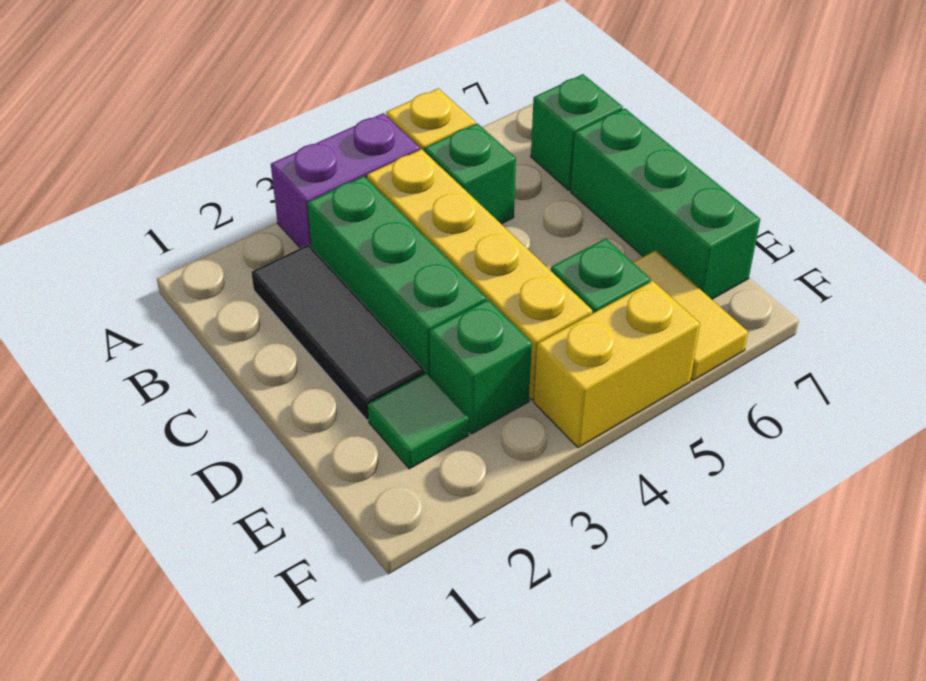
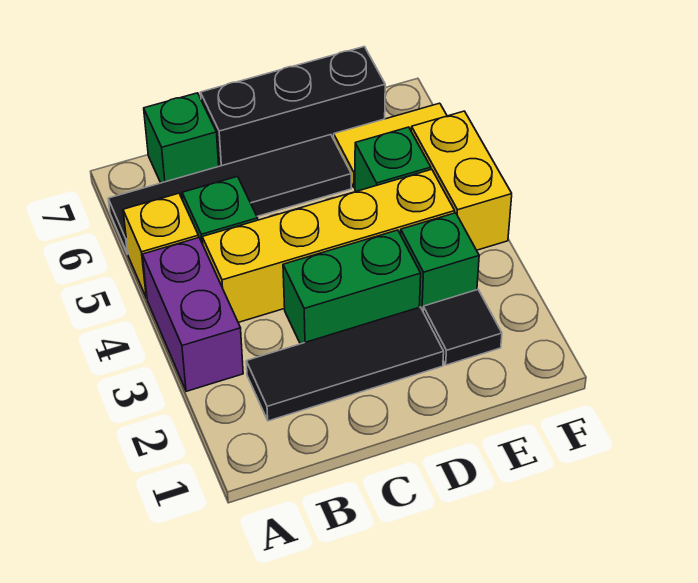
none -> black tile A6:D6 level 1
green brick B3:D3 level 1 -> green brick C3:D3 level 1
green brick C7:E7 level 1 -> black brick C7:E7 level 1
green tile E2 level 1 -> black tile E2 level 1

